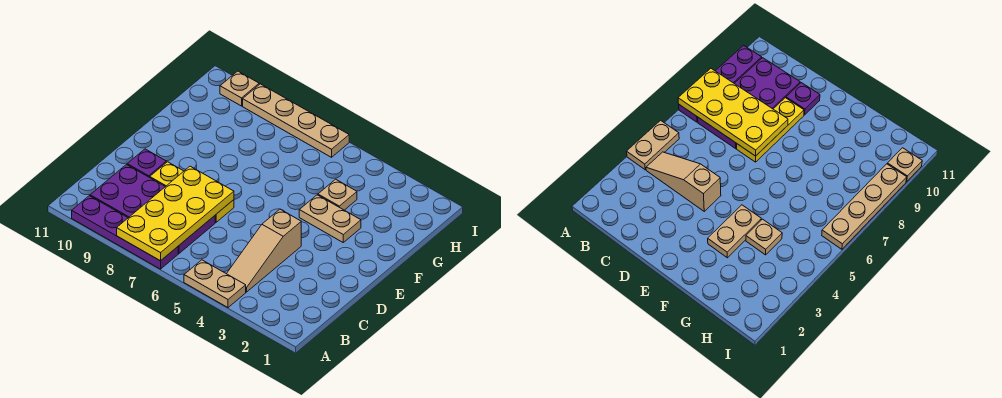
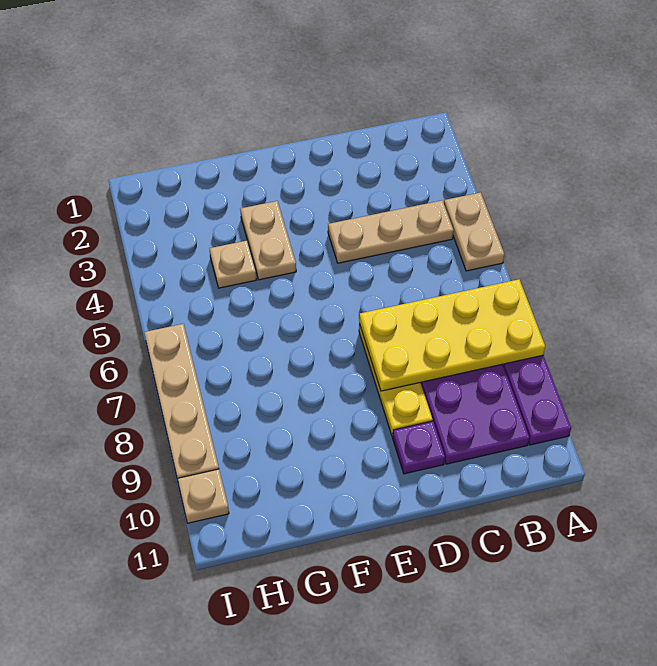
tan slope B4:D4 level 1 top D -> tan plate B4:D4 level 1

